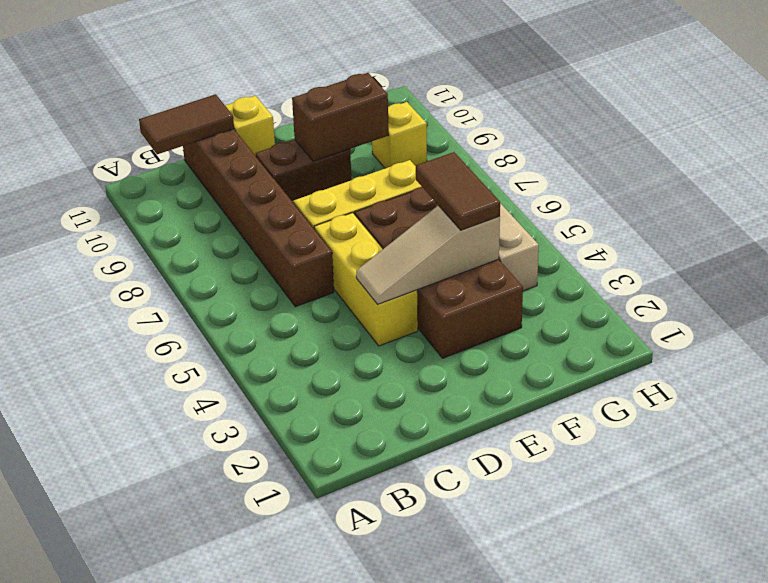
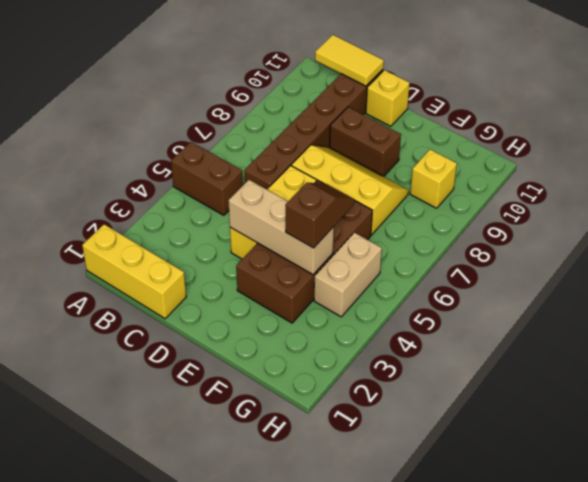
none -> yellow brick A1:C1 level 1
brown tile B11:C11 level 2 -> yellow tile B11:C11 level 2
tan slope D4:F4 level 2 top F -> tan brick D4:F4 level 2
brown brick E9:F9 level 2 -> brown brick A5:B5 level 1
brown tile F4:F5 level 3 -> brown slope F4:F5 level 3 top 4

